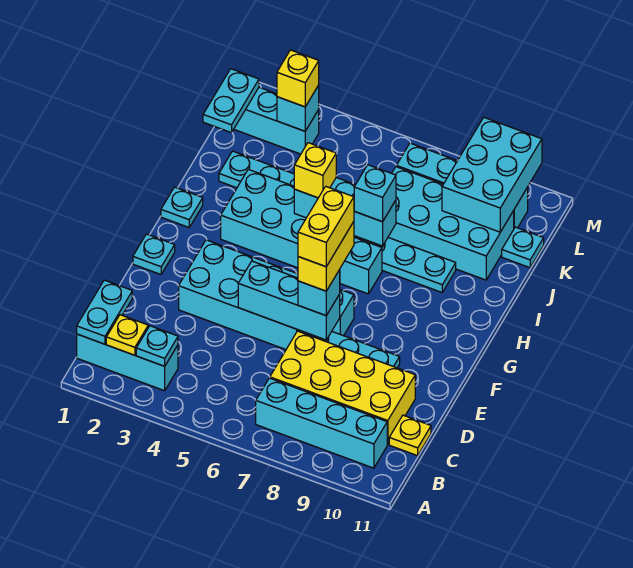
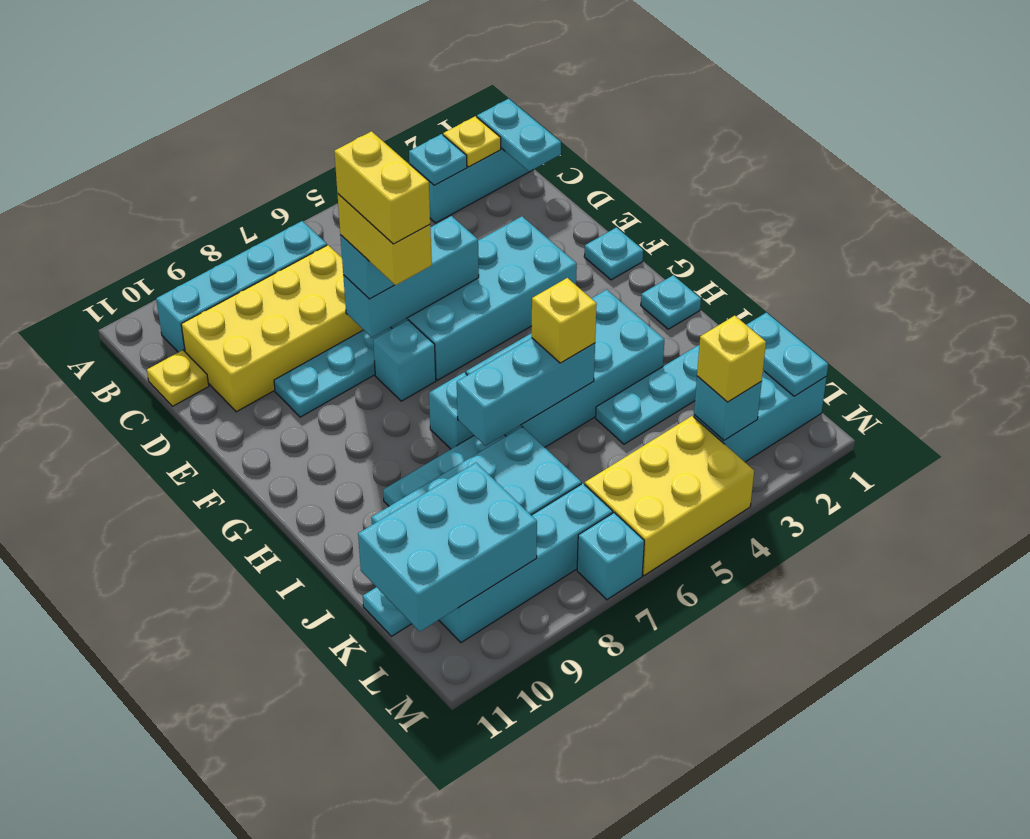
cyan brick I7 level 3 -> cyan brick M7 level 1
cyan brick K9:M10 level 2 -> cyan brick K9:L11 level 2
none -> yellow brick L4:M6 level 1

